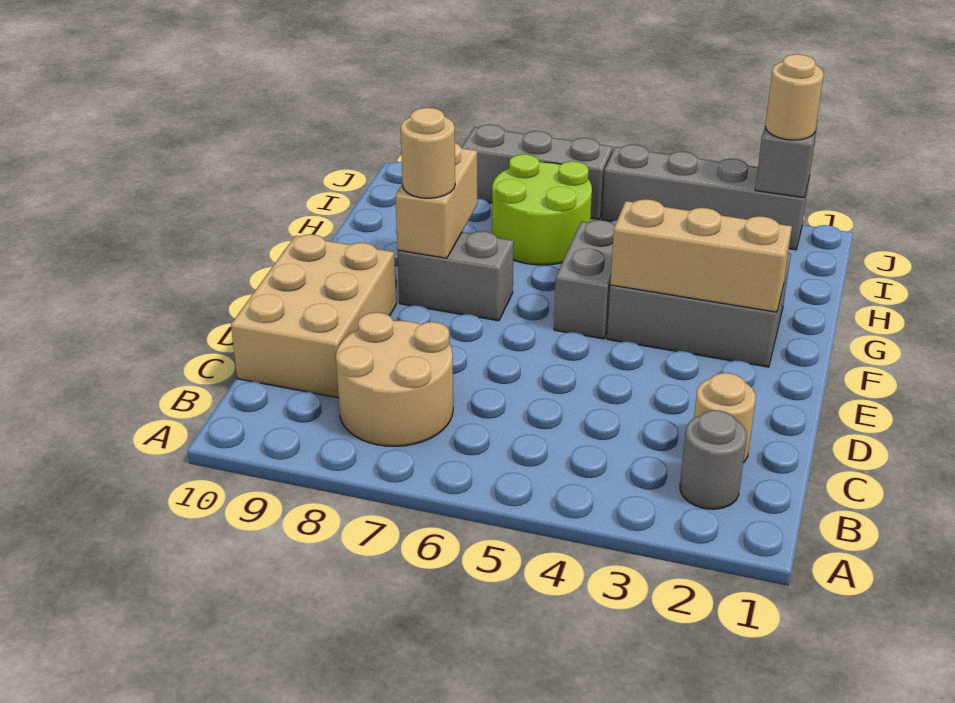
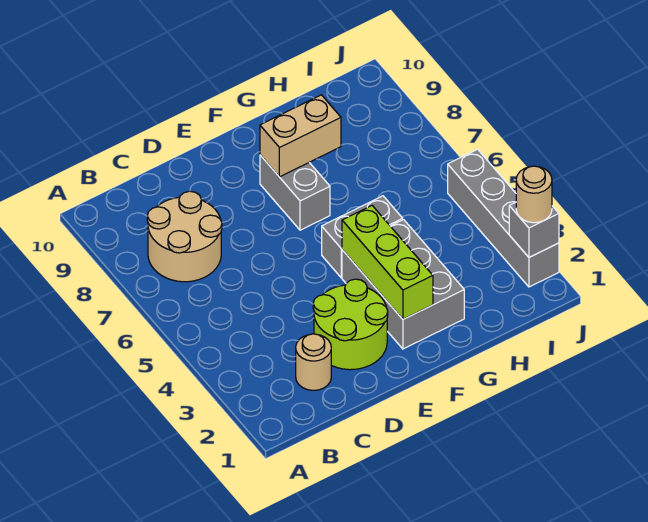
grey round brick B2 level 1 -> none
tan brick C9:E10 level 1 -> none
tan brick F2:F4 level 2 -> lime brick F2:F4 level 2
tan round brick F8 level 3 -> none
lime round brick H6:I7 level 1 -> lime round brick D2:E3 level 1
grey brick J6:J8 level 1 -> none

